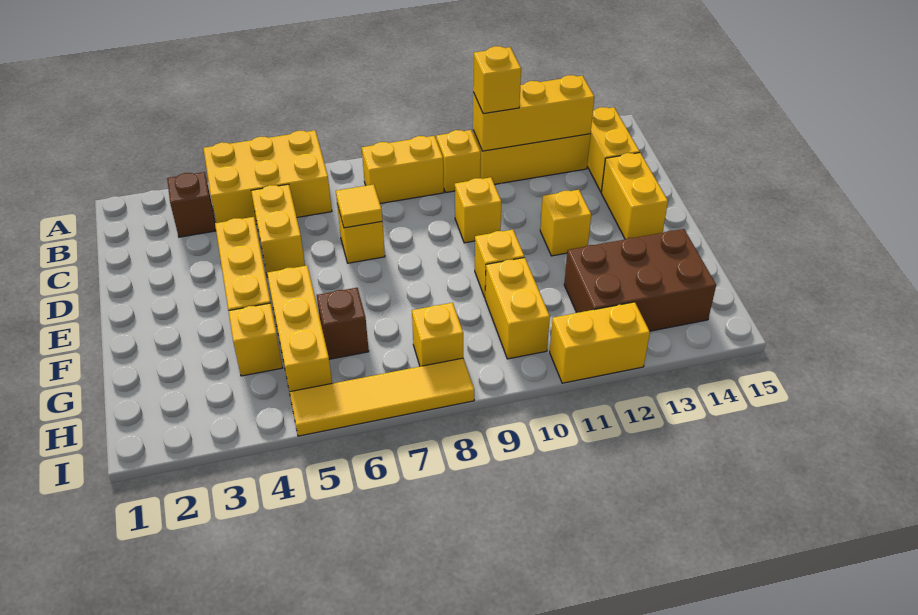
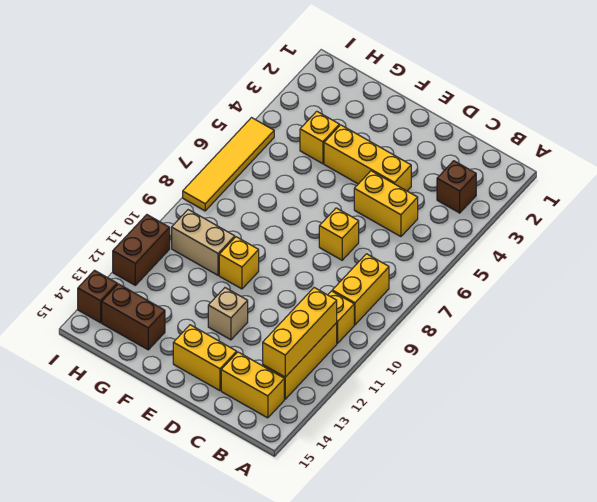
yellow brick A4:B6 level 1 -> none
yellow brick B11 level 3 -> none
yellow tile D7 level 2 -> none
yellow brick D10 level 1 -> none
yellow brick E12 level 1 -> tan brick E12 level 1
yellow brick F5:H5 level 1 -> none
brown brick G6 level 1 -> brown brick I14 level 1
yellow brick G10:H10 level 1 -> tan brick G10:H10 level 1
brown brick G12:H14 level 1 -> brown brick G14:H14 level 1
yellow brick H8 level 1 -> none
yellow brick I11:I12 level 1 -> brown brick I11:I12 level 1

